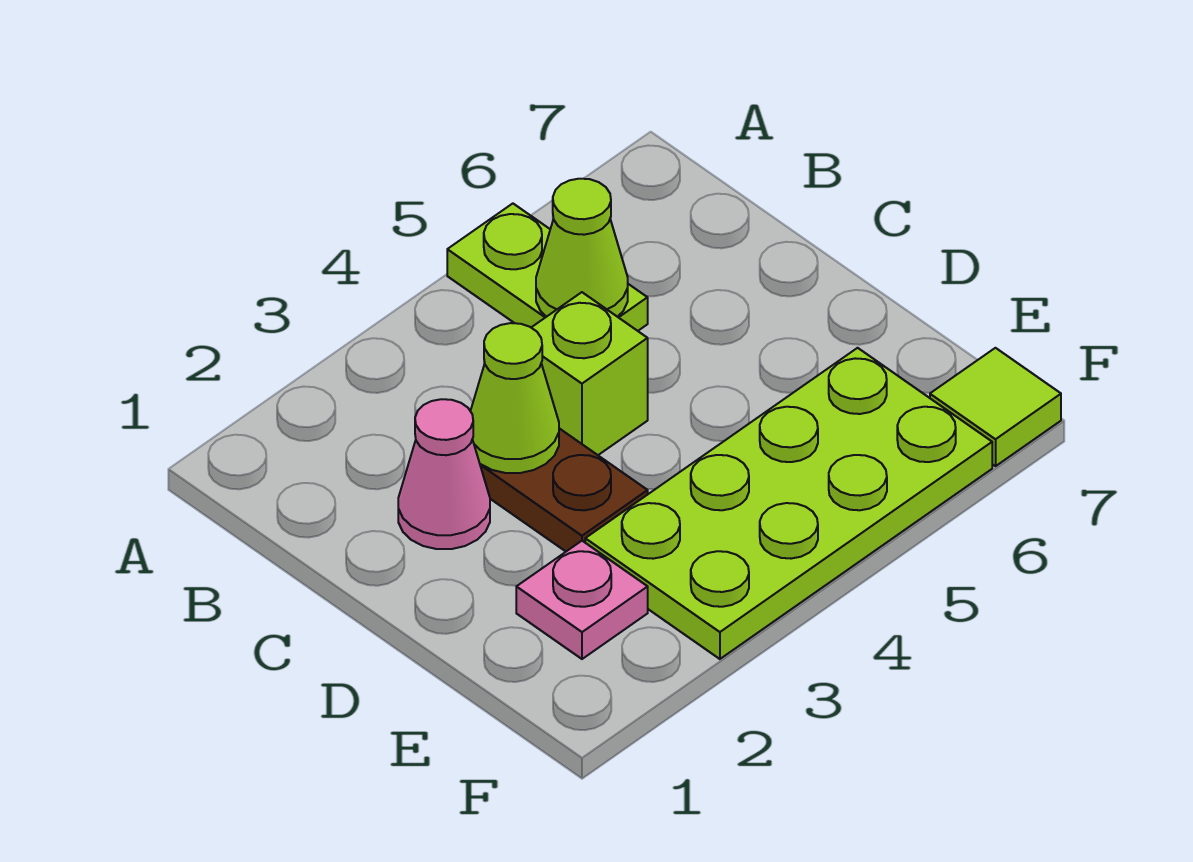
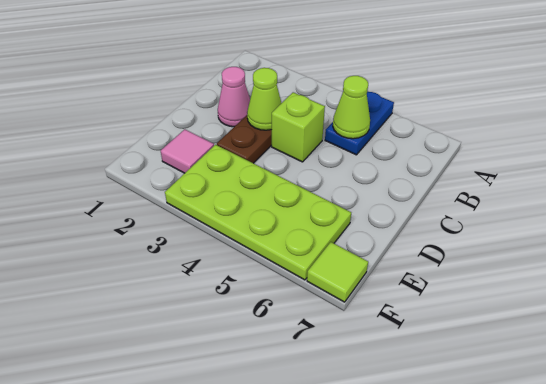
lime plate A5:B5 level 1 -> blue plate A5:B5 level 1
pink plate E2 level 1 -> pink tile E2 level 1

